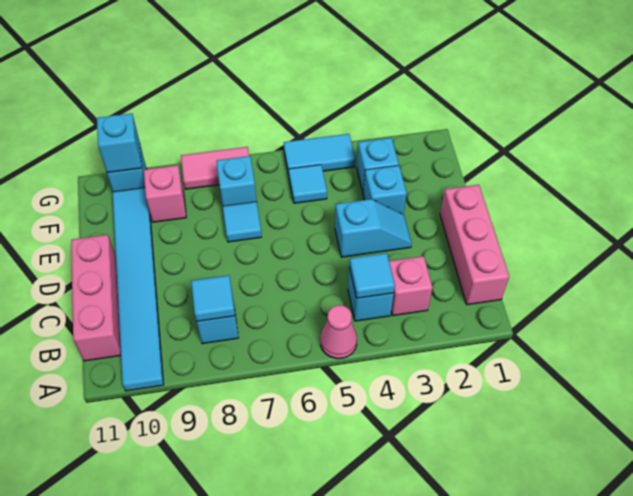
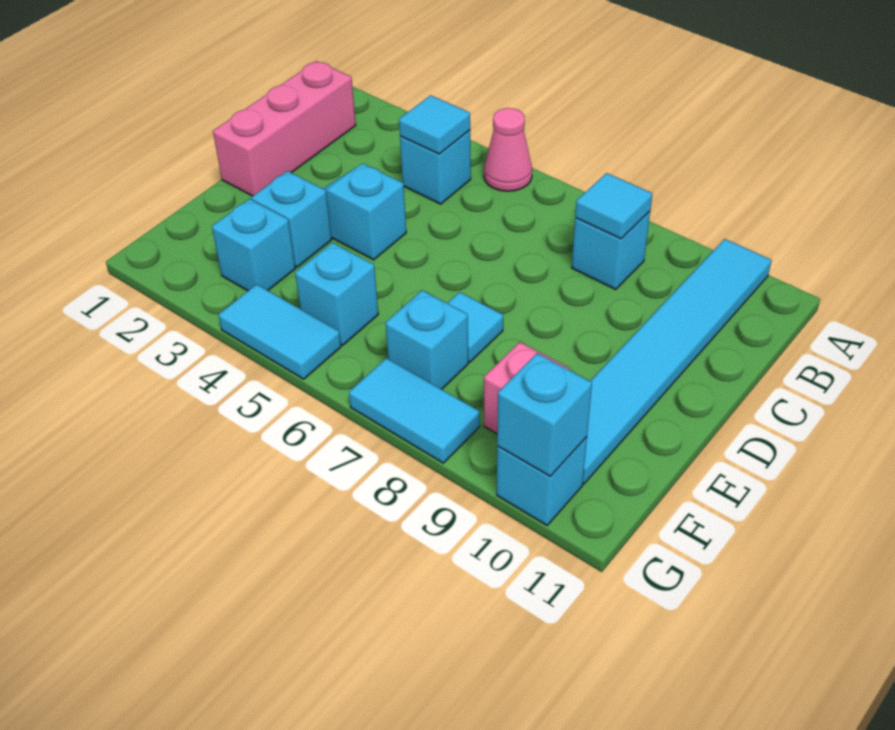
pink brick B3 level 1 -> none
pink brick B11:D11 level 1 -> none
cyan tile F5 level 1 -> cyan brick F5 level 1
pink tile G7:G8 level 1 -> cyan tile G7:G8 level 1

